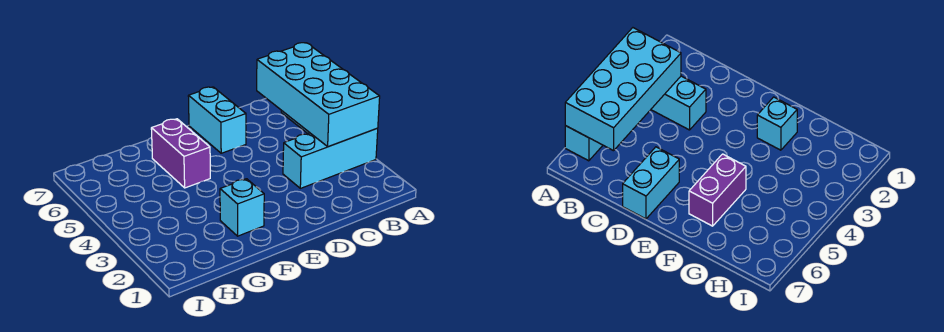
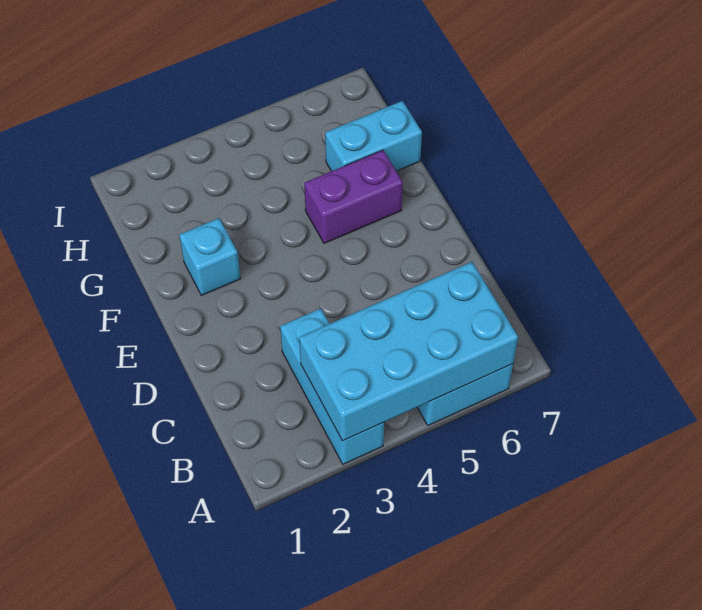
cyan brick D6:D7 level 1 -> cyan brick G6:G7 level 1

